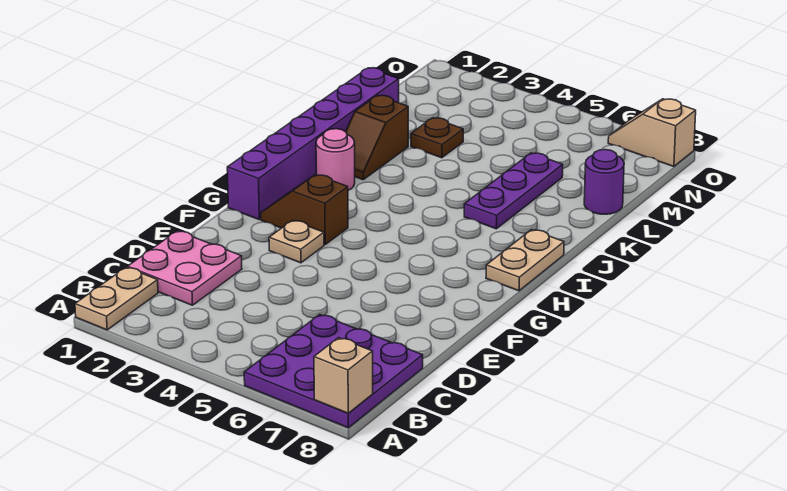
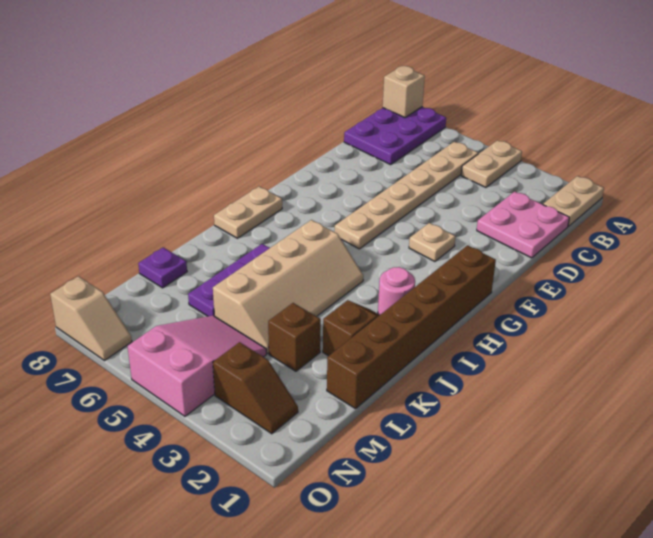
none -> tan plate A4:B4 level 1
purple plate A6:C8 level 1 -> purple plate A7:C8 level 1
none -> tan plate B5:G5 level 1
purple brick G1:L1 level 1 -> brown brick G1:L1 level 1
brown slope G2:G3 level 1 top 3 -> brown slope N2:N3 level 1 top 3
none -> tan slope I4:L5 level 1 top 5
brown plate L3 level 1 -> brown brick L3 level 1
purple round brick L8 level 1 -> purple plate L8 level 1
none -> pink slope M4:O5 level 1 top O

